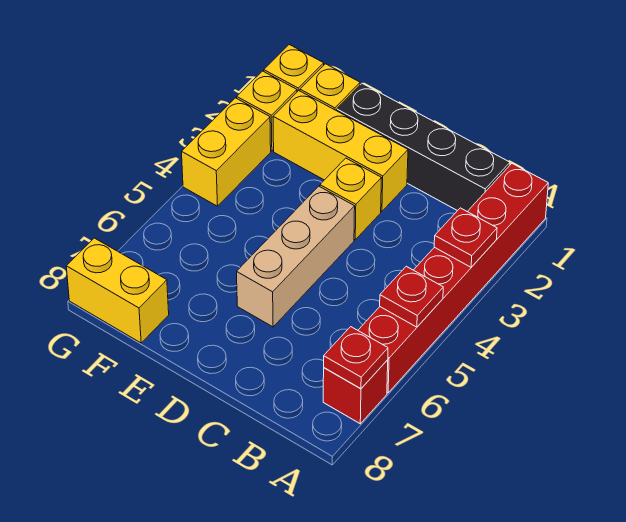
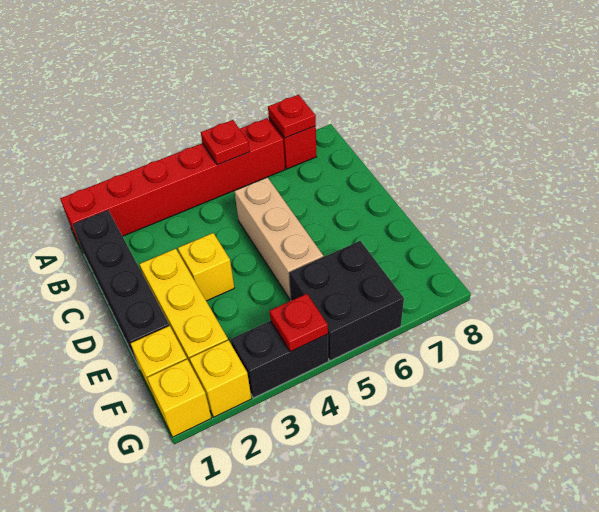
red plate A3 level 2 -> red plate G4 level 2
tan brick D4:D6 level 1 -> tan brick C5:E5 level 1
none -> black brick F5:G6 level 1
yellow brick F8:G8 level 1 -> none
yellow brick G3:G4 level 1 -> black brick G3:G4 level 1

